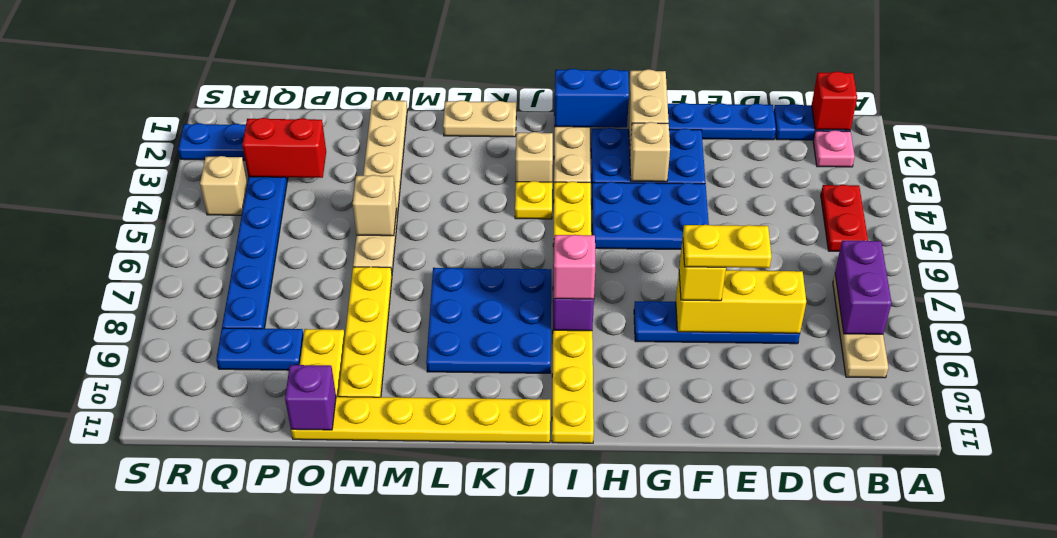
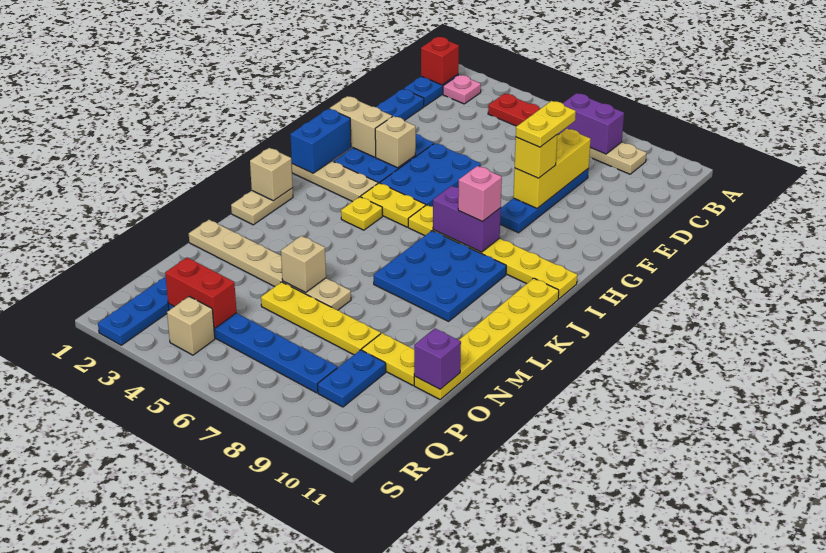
tan brick J3 level 1 -> tan brick K1 level 2
yellow plate N7:N10 level 1 -> yellow plate O5:O8 level 1
red brick P3:Q3 level 2 -> red brick Q3:Q4 level 2

